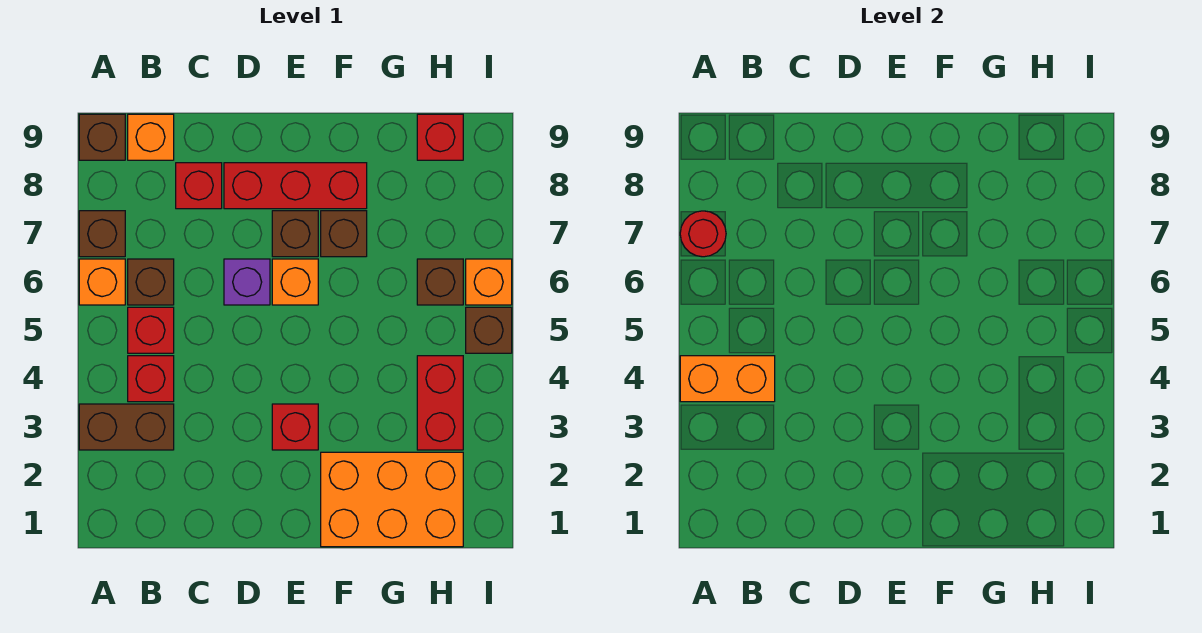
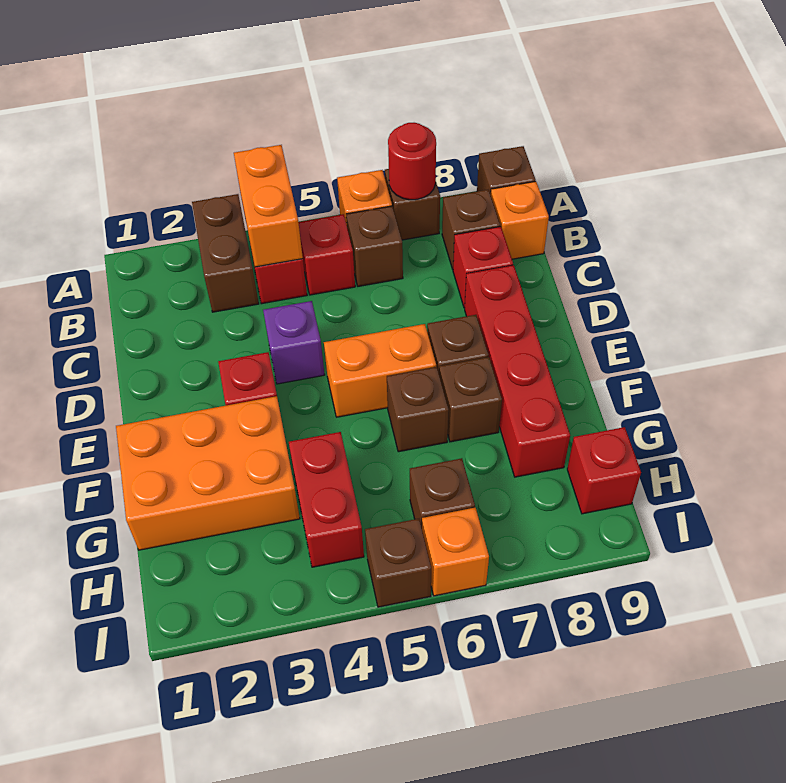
none -> brown brick B8 level 1
purple brick D6 level 1 -> purple brick D4 level 1
red brick D8:F8 level 1 -> red brick D8:G8 level 1
orange brick E6 level 1 -> orange brick E5:E6 level 1
orange brick F1:H2 level 1 -> orange brick F1:G3 level 1
none -> brown brick F6 level 1
red brick H3:H4 level 1 -> red brick G4:H4 level 1

